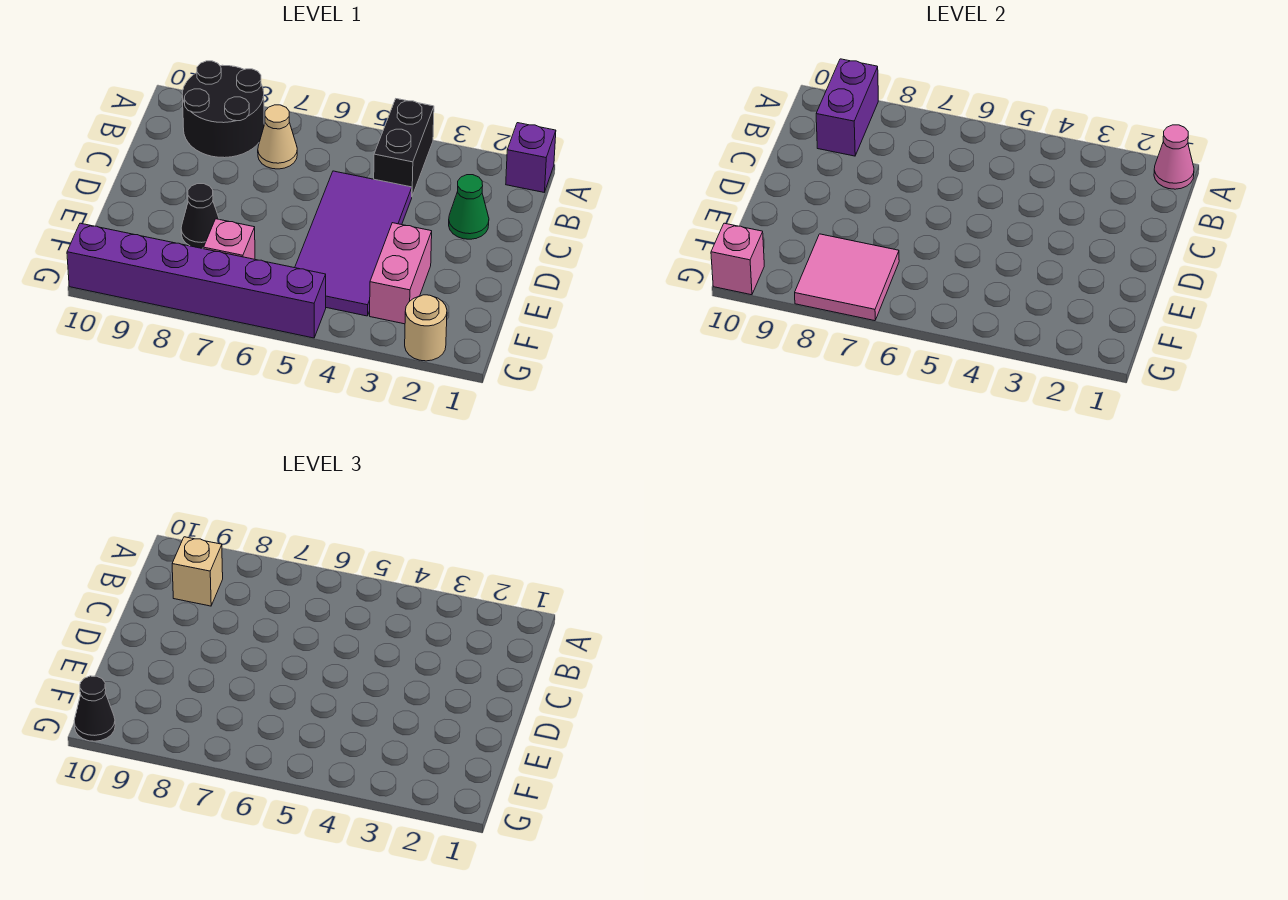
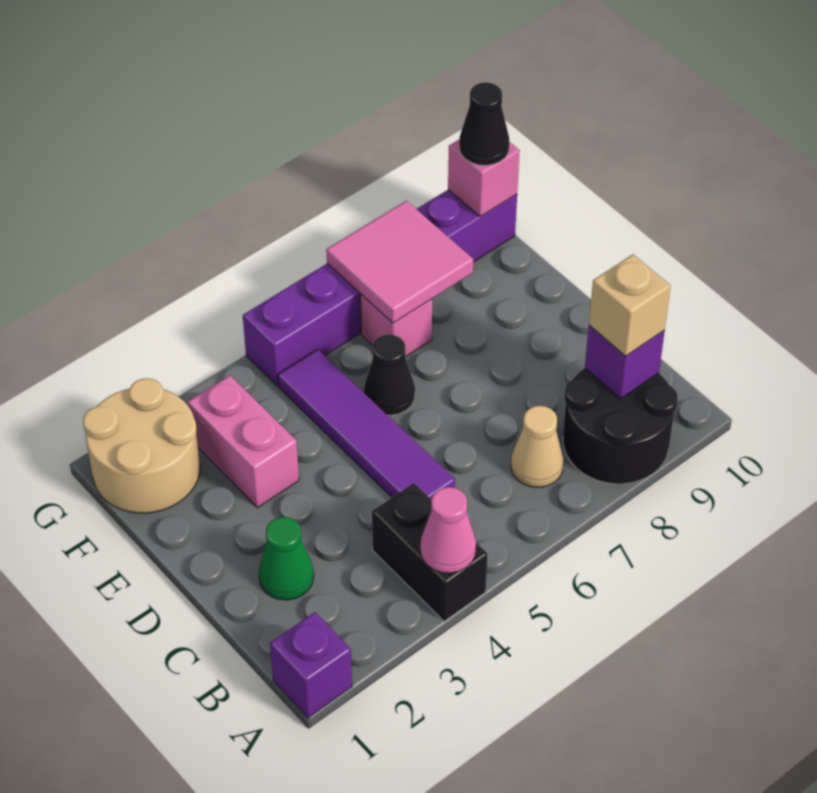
pink cone A1 level 2 -> pink cone A4 level 2
purple brick A9:B9 level 2 -> purple brick B9 level 2
purple tile C4:F5 level 1 -> purple tile C5:F5 level 1
black cone E8 level 1 -> black cone E6 level 1
tan round brick G2 level 1 -> tan round brick F1:G2 level 1

